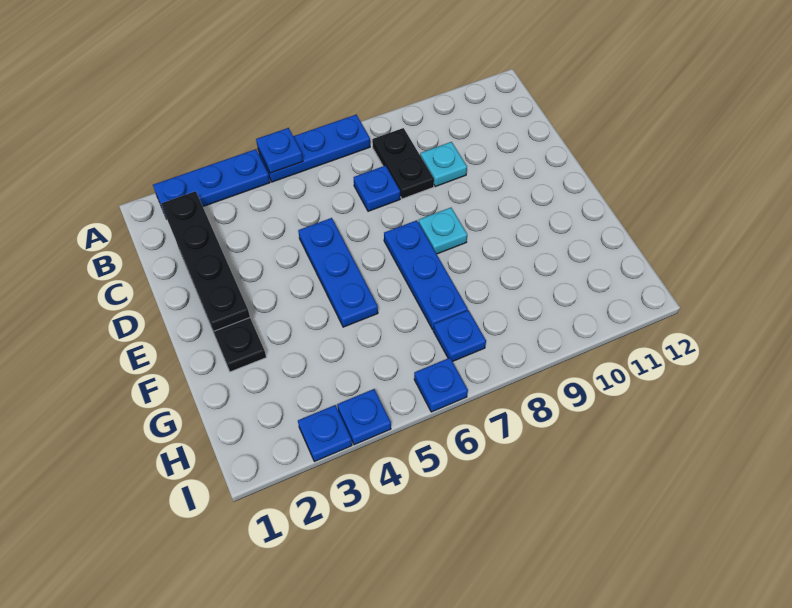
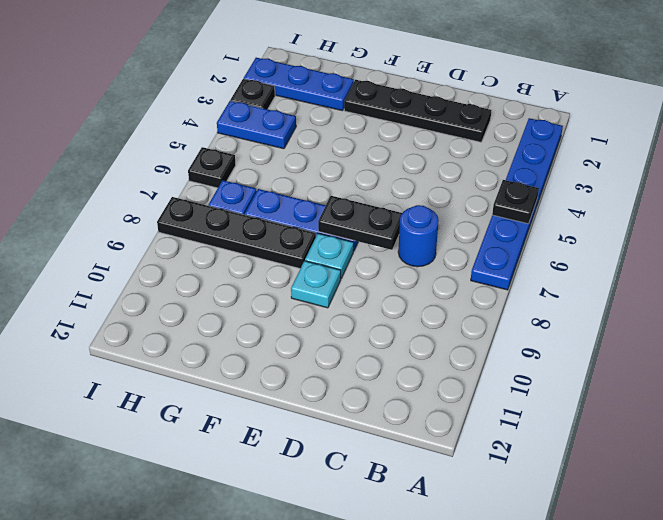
blue plate A5 level 2 -> black plate A5 level 2
black plate B2:E2 level 2 -> black plate F8:I8 level 1
black plate B8:C8 level 1 -> black plate D7:E7 level 2
blue plate C7 level 1 -> blue round brick C7 level 1
cyan plate C9 level 1 -> cyan plate E9 level 1
blue plate D5:F5 level 1 -> blue plate G2:I2 level 1
blue plate I3 level 1 -> black plate I3 level 1
blue plate I4 level 1 -> blue plate H4:I4 level 1
blue plate I6 level 1 -> black plate I6 level 1

